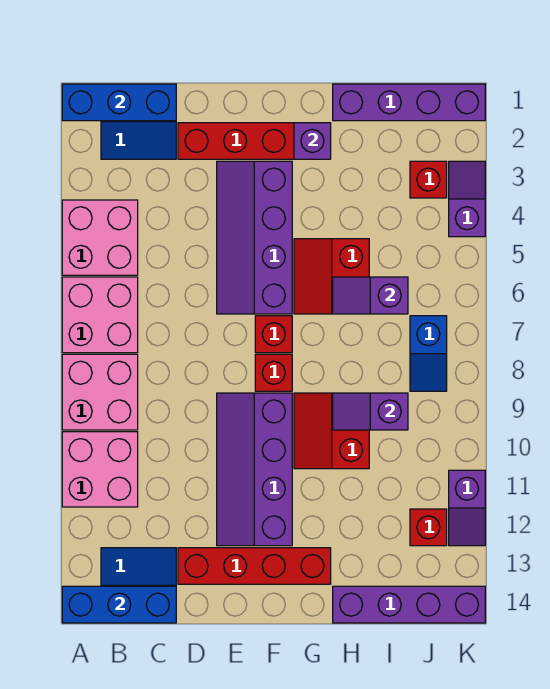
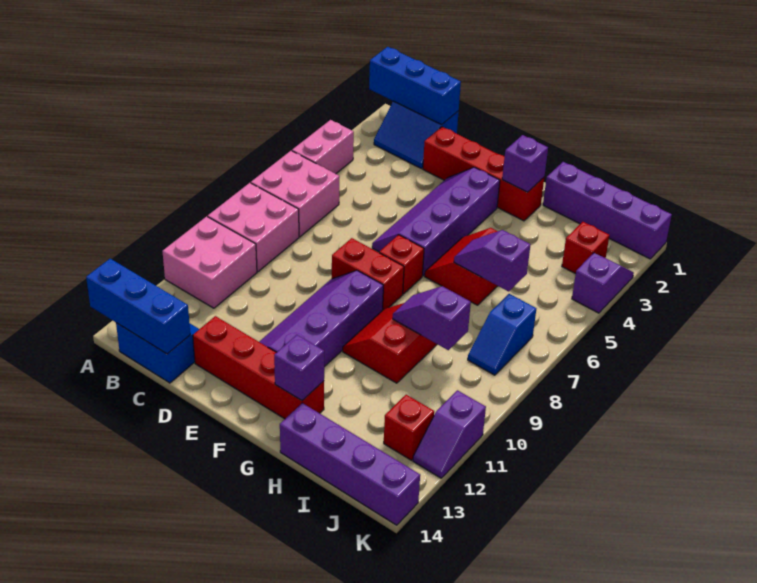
pink brick A4:B5 level 1 -> pink brick A4:A5 level 1
red brick F8 level 1 -> red brick E8:F8 level 1
none -> purple brick G13 level 2

